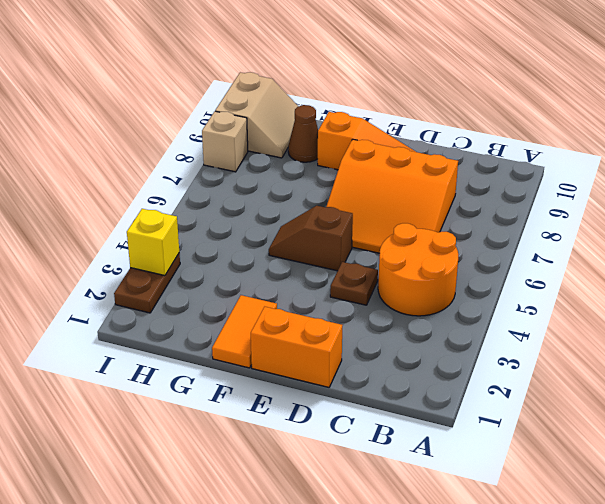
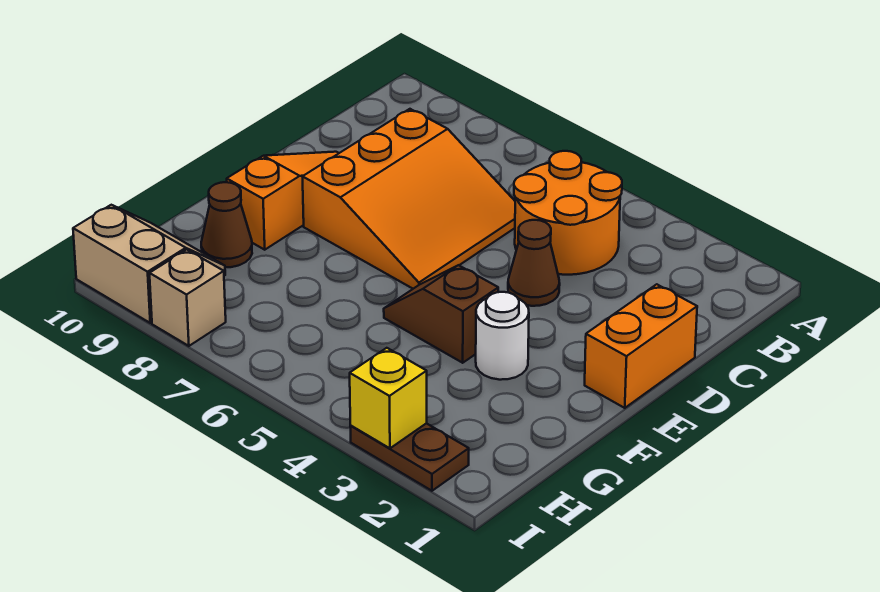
brown plate D4 level 1 -> brown cone D4 level 1
brown slope E5:F5 level 1 top E -> brown slope F4:F5 level 1 top 4
orange tile F1:F2 level 1 -> none
none -> white round brick F3 level 1

